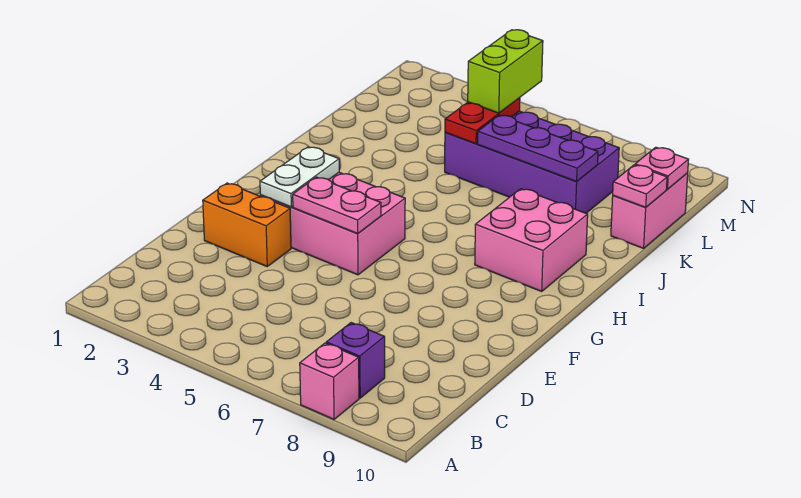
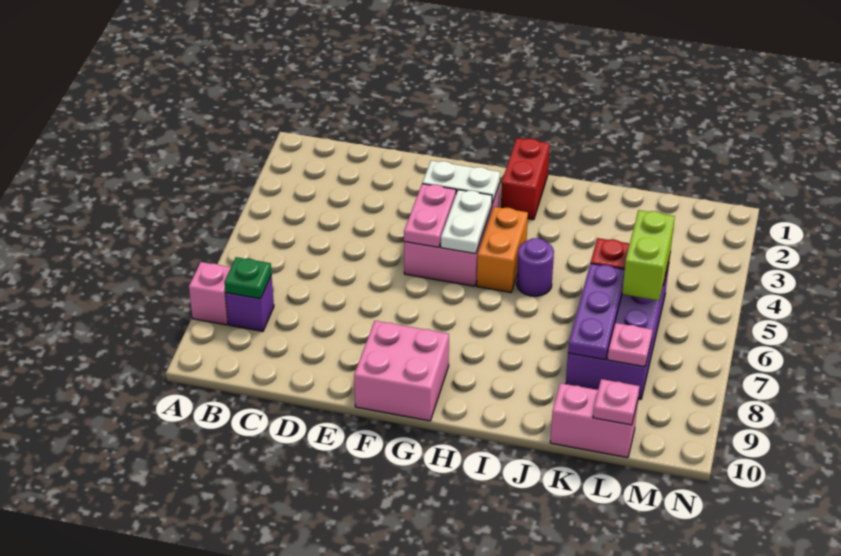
none -> green plate B8 level 2
orange brick E2:E3 level 1 -> orange brick H4:H5 level 1
none -> white plate G4:G5 level 2
none -> red brick H1:H2 level 1
pink brick H8:I9 level 1 -> pink brick F9:G10 level 1
none -> purple round brick I5 level 1
pink plate K10 level 2 -> pink plate L8 level 2
lime brick L5:M5 level 3 -> lime brick L5:L6 level 3

